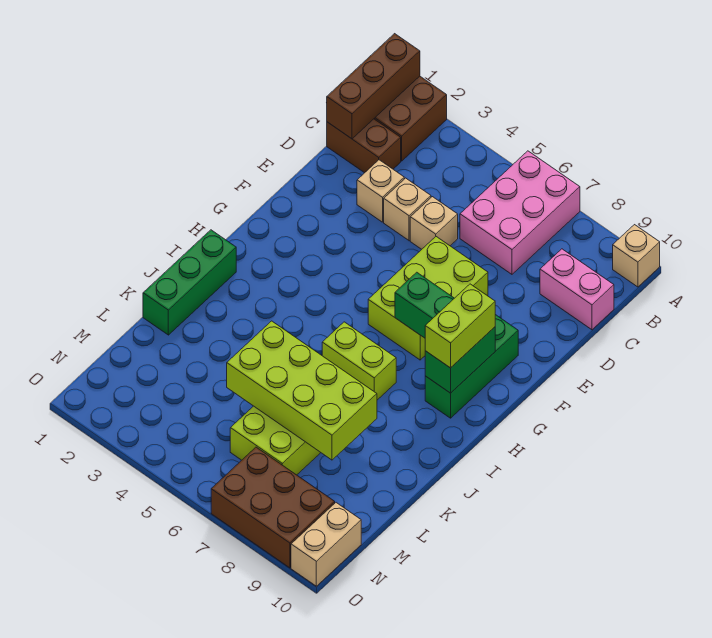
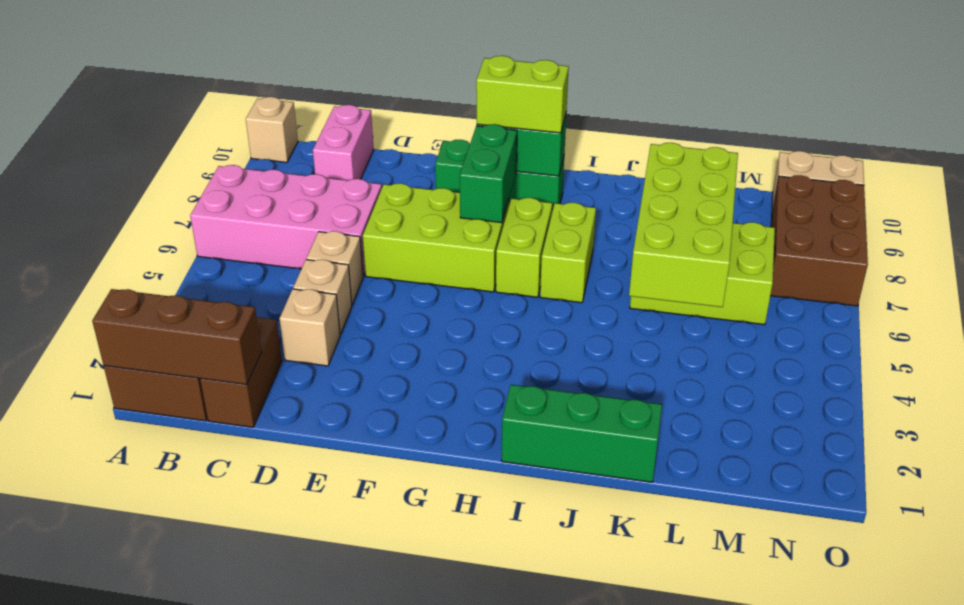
pink brick A6:C7 level 1 -> pink brick A6:D7 level 1
none -> lime brick H6:H7 level 1

